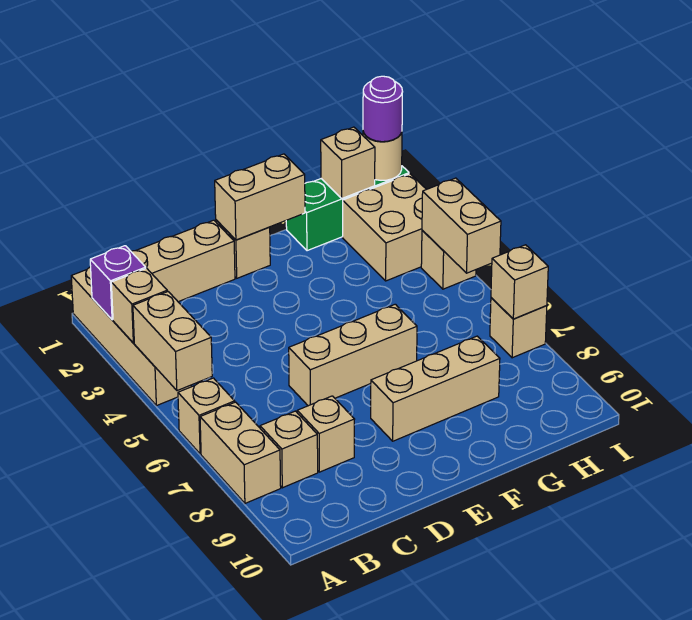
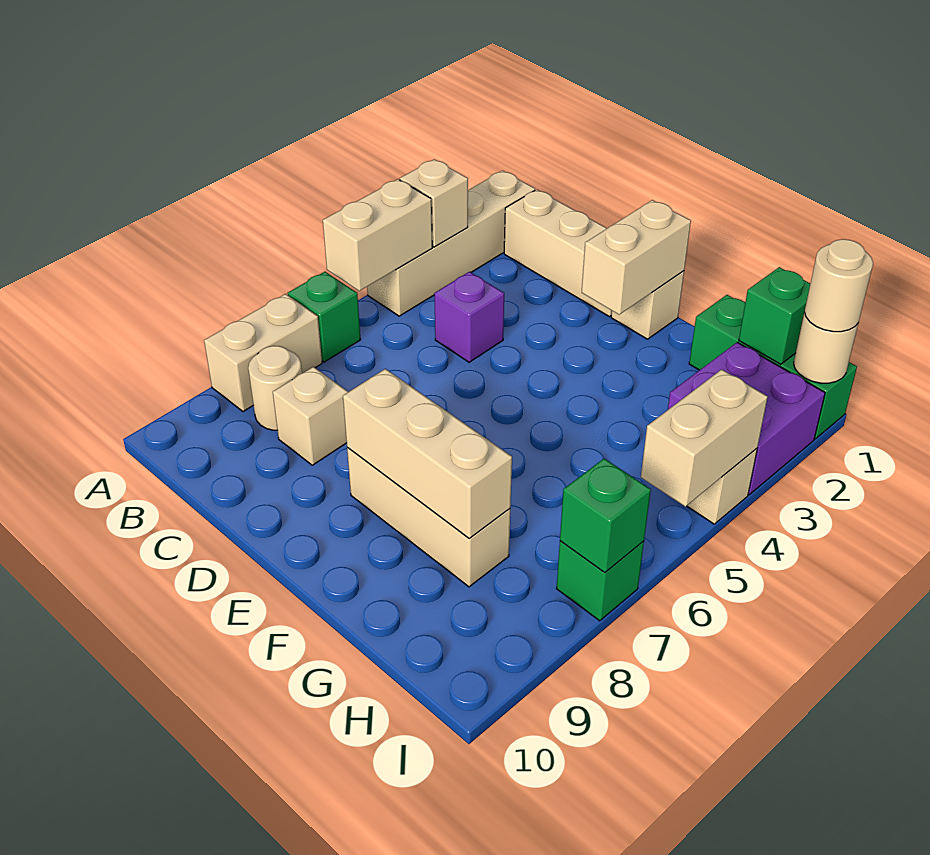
purple brick A2 level 2 -> purple brick C4 level 1
tan brick A6 level 1 -> green brick A6 level 1
tan brick B8 level 1 -> tan round brick B8 level 1
tan brick D6:F6 level 1 -> tan brick E8:G8 level 2
tan brick E1:F1 level 2 -> tan brick E1:E2 level 2
tan brick H1 level 2 -> green brick H1 level 2
tan brick H2:I3 level 1 -> purple brick H2:I3 level 1
purple round brick I1 level 3 -> tan round brick I1 level 3
tan brick I7 level 1 -> green brick I7 level 1
tan brick I7 level 2 -> green brick I7 level 2

